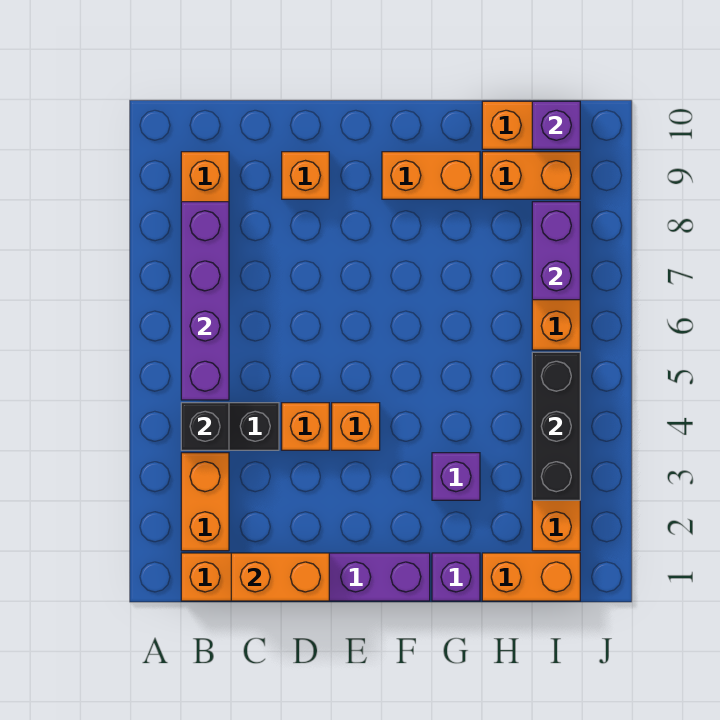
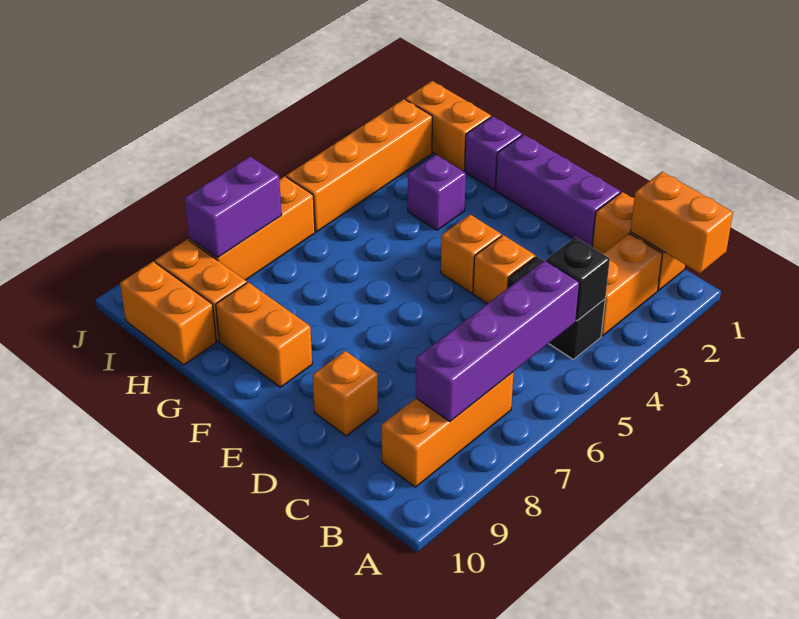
orange brick C1:D1 level 2 -> orange brick A1:B1 level 2
black brick I3:I5 level 2 -> none
purple brick I10 level 2 -> none

